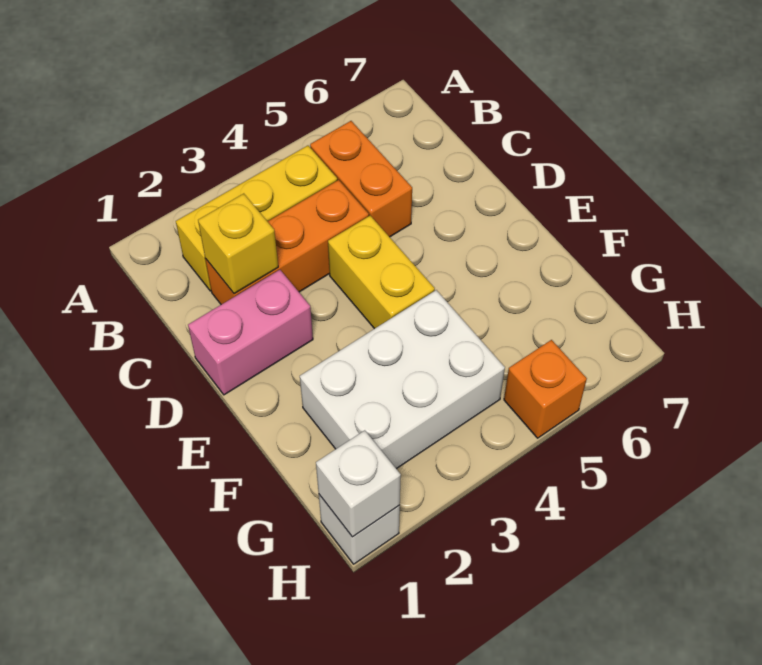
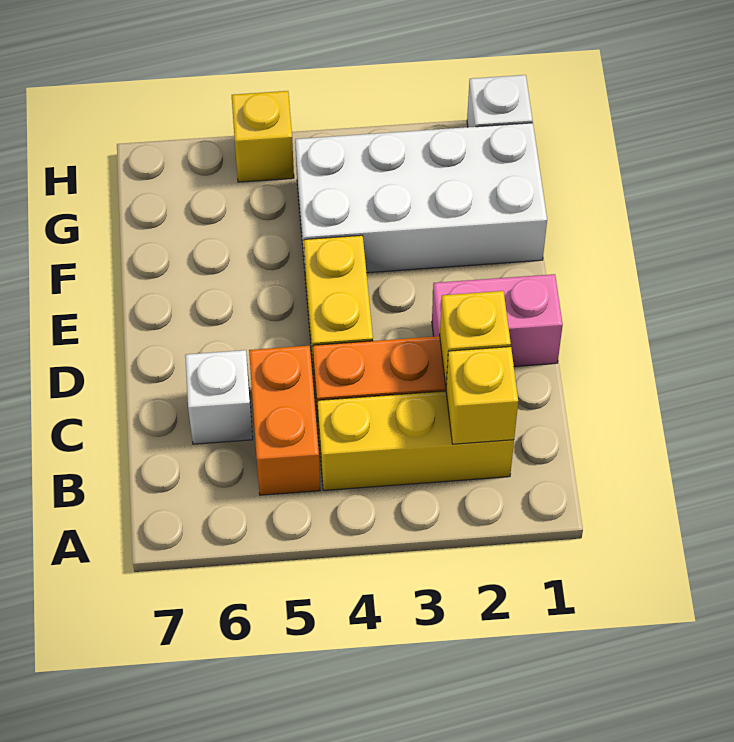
none -> yellow brick B2 level 2
white brick F2:G4 level 1 -> white brick F1:G4 level 1
white brick H1 level 2 -> white brick C6 level 1
orange brick H5 level 1 -> yellow brick H5 level 1

